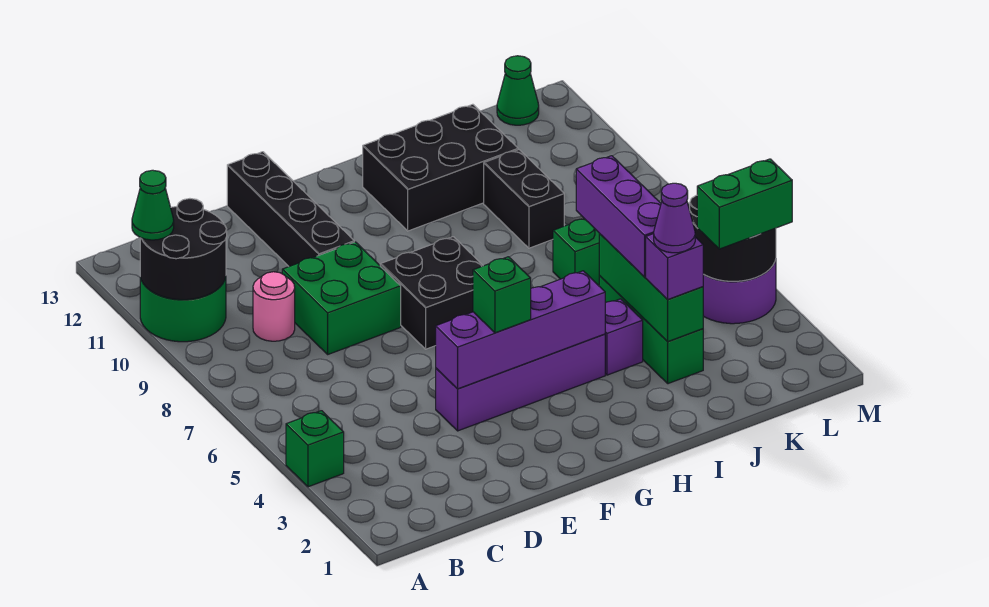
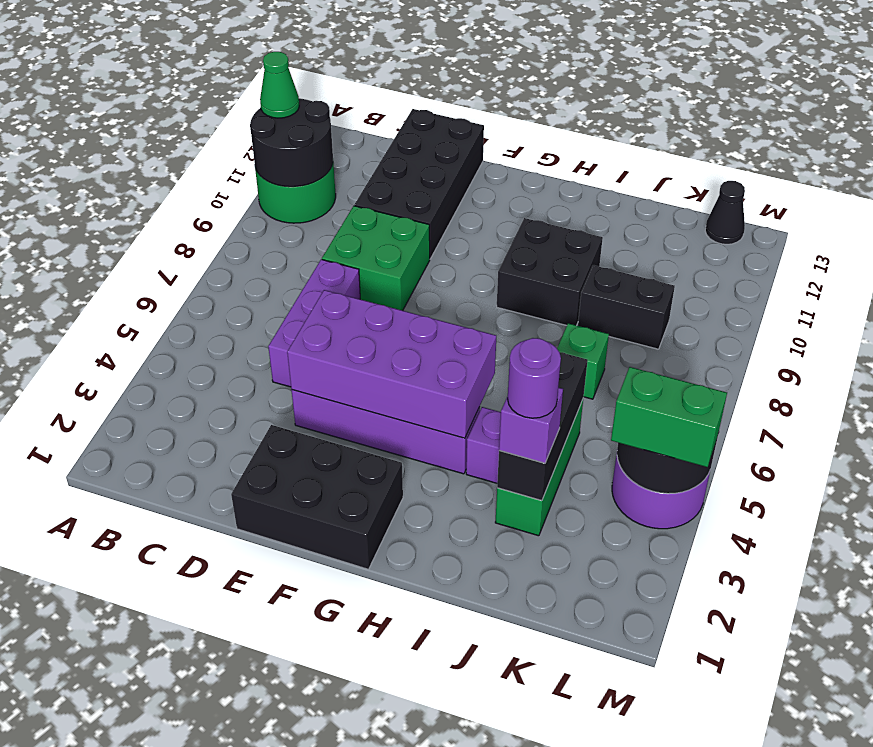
green brick A4 level 1 -> none
pink round brick C9 level 1 -> none
purple brick E4:H4 level 2 -> purple brick E4:H5 level 2
black brick E10:E13 level 1 -> black brick D10:E13 level 1
green brick F4 level 3 -> none
black brick F7:G8 level 1 -> black brick H9:I10 level 1
black brick H11:J12 level 1 -> black brick E1:G2 level 1
green brick J3:J5 level 2 -> black brick J3:J5 level 2
purple cone J3 level 4 -> purple round brick J3 level 4
purple brick J4:J6 level 3 -> purple brick D5:D7 level 1
black brick J9:J10 level 1 -> black brick J9:K9 level 1
green cone L13 level 1 -> black cone L13 level 1

